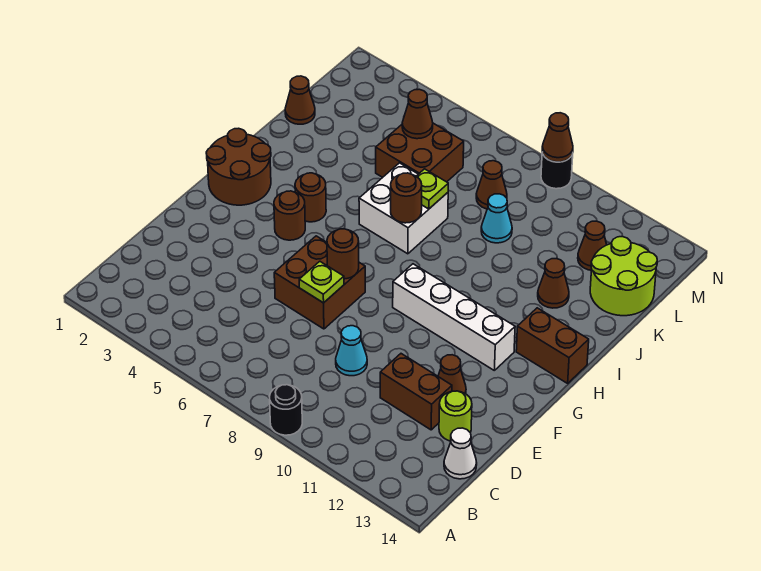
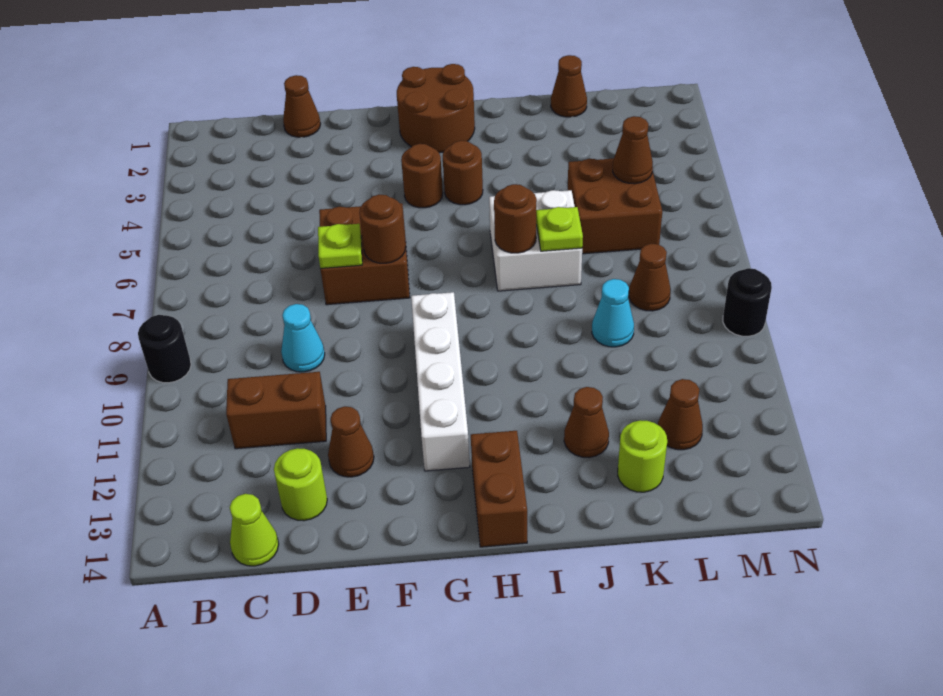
white cone C14 level 1 -> lime cone C14 level 1
brown brick D11:D12 level 1 -> brown brick C11:D11 level 1
lime round brick K13:L14 level 1 -> lime round brick K13 level 1
brown cone N9 level 2 -> brown cone D1 level 1

